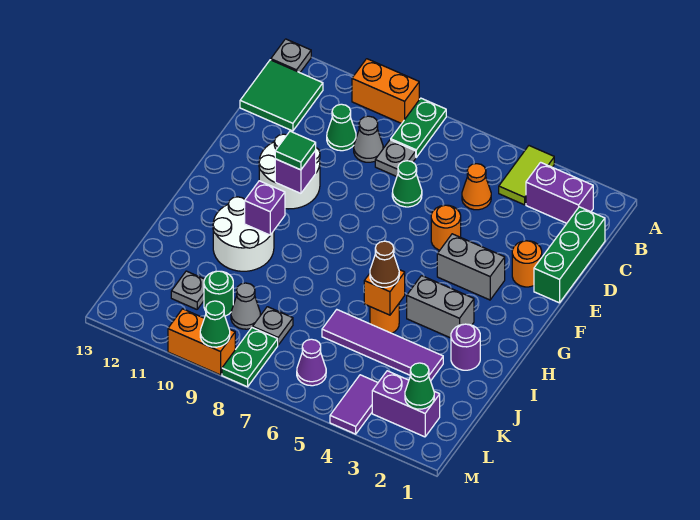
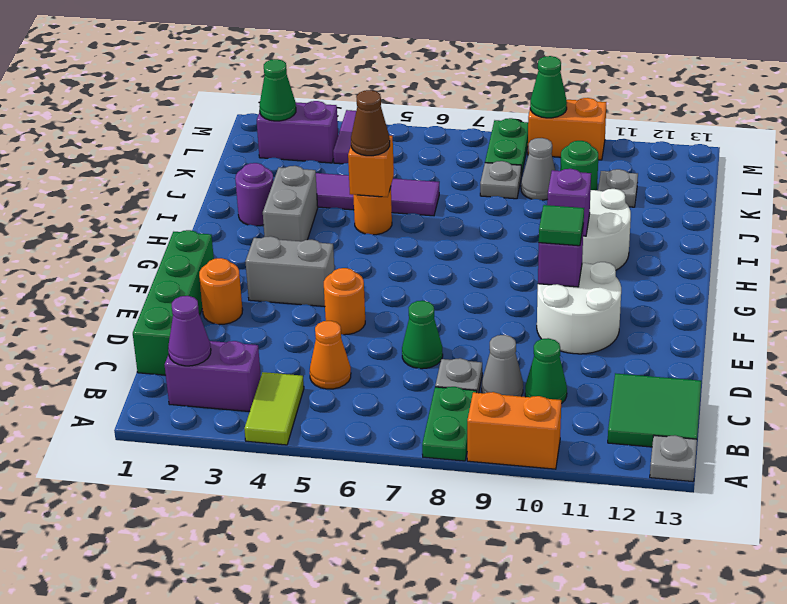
green brick C1:E1 level 1 -> green brick C1:F1 level 1
grey brick H3:H4 level 1 -> grey brick H3:I3 level 1
purple cone L6 level 1 -> purple cone B2 level 2

